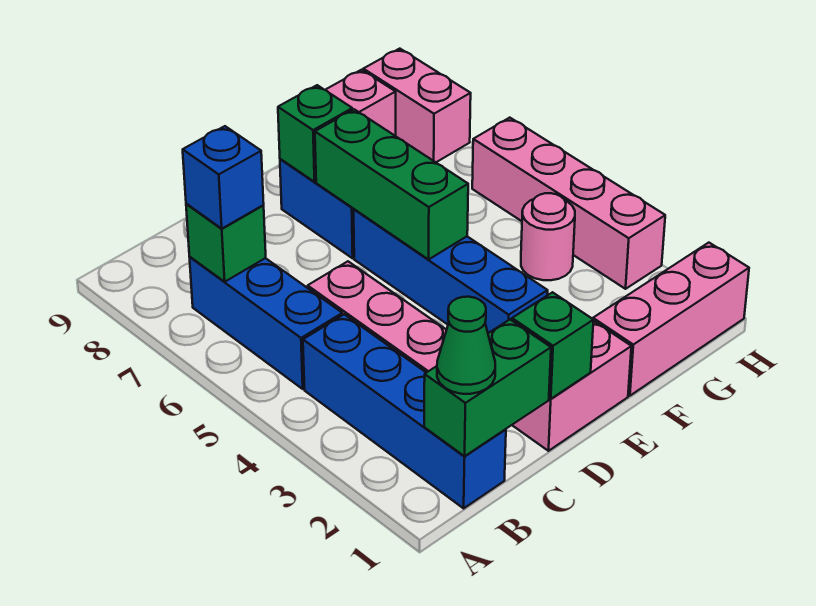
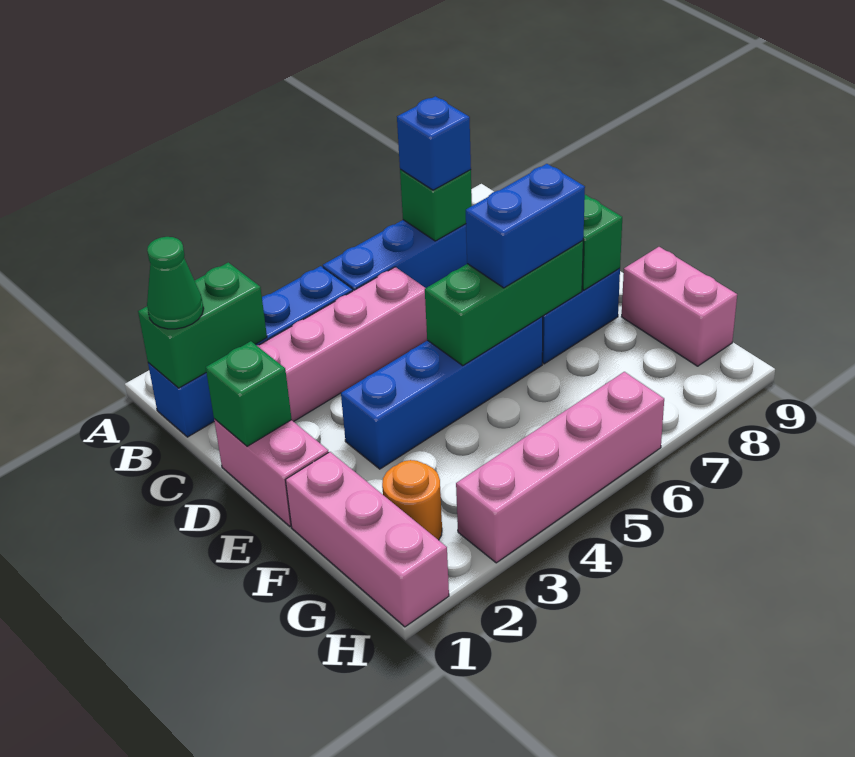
green brick B1:C1 level 2 -> green brick B1:B2 level 2
none -> blue brick E6:E7 level 3
none -> orange round brick G2 level 1
pink round brick G4 level 1 -> none
pink brick H8:H9 level 1 -> none

